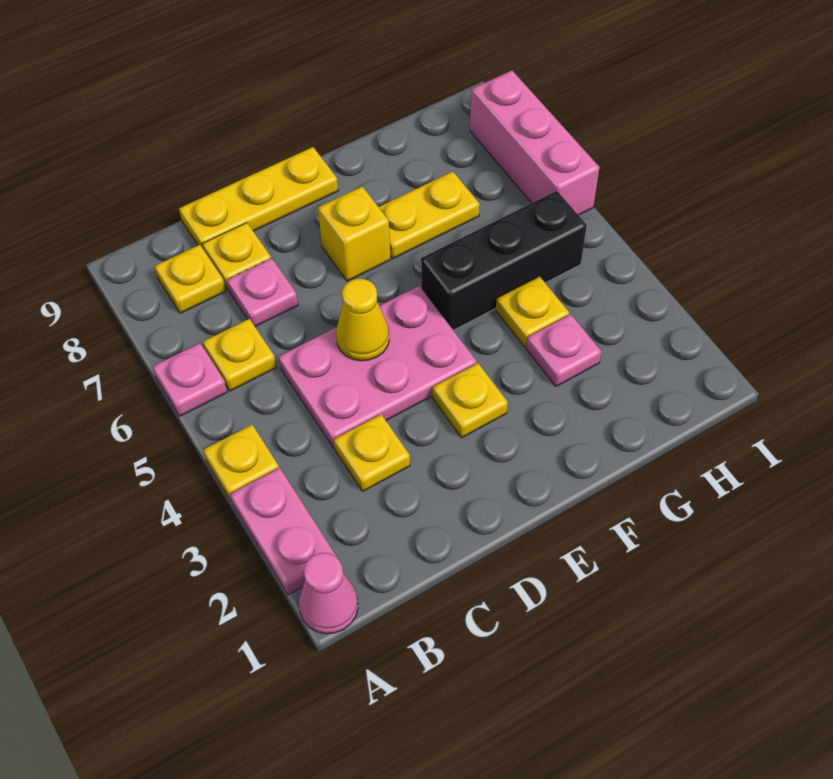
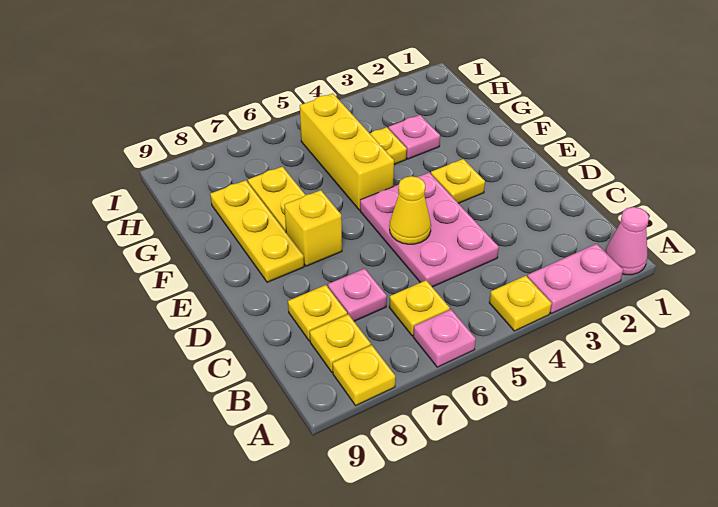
yellow plate C3 level 1 -> yellow plate A8 level 1
yellow plate C9:E9 level 1 -> yellow plate E8:G8 level 1
black brick F5:H5 level 1 -> yellow brick F5:H5 level 1
pink brick I6:I8 level 1 -> none

